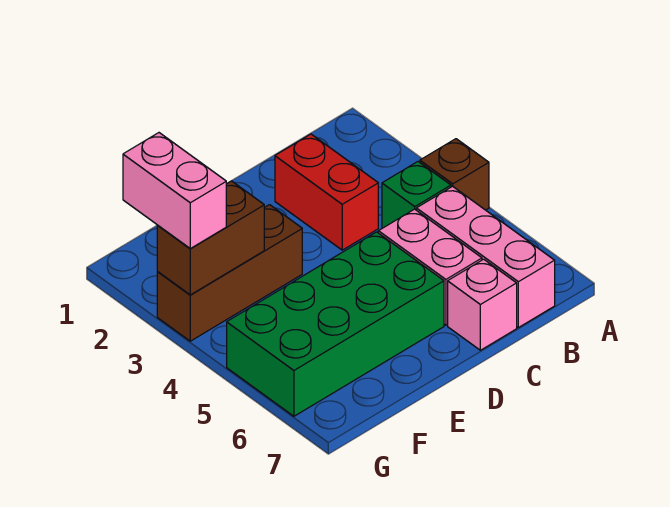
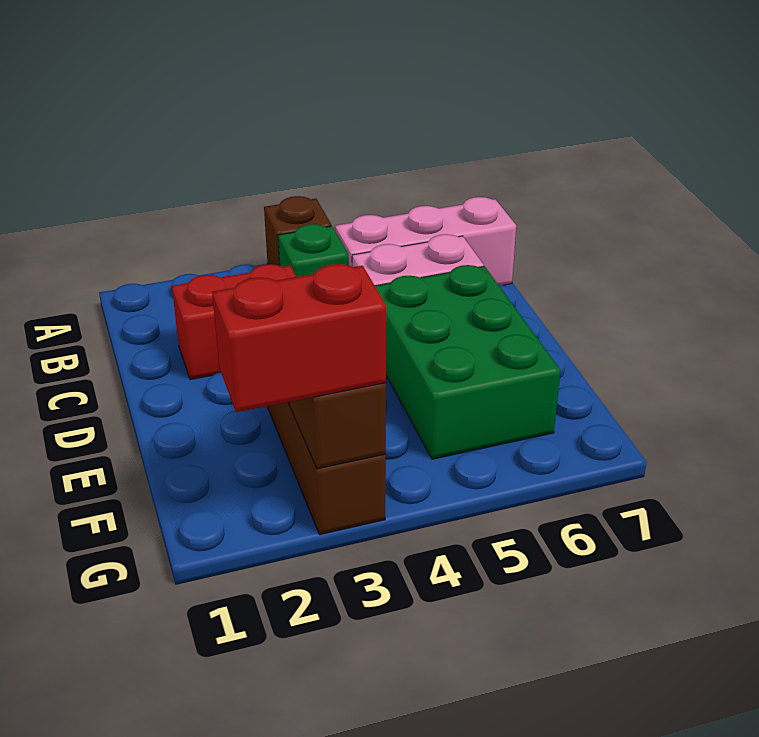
pink brick C7 level 1 -> none
green brick D5:G6 level 1 -> green brick D5:F6 level 1
pink brick G2:G3 level 3 -> red brick G2:G3 level 3

